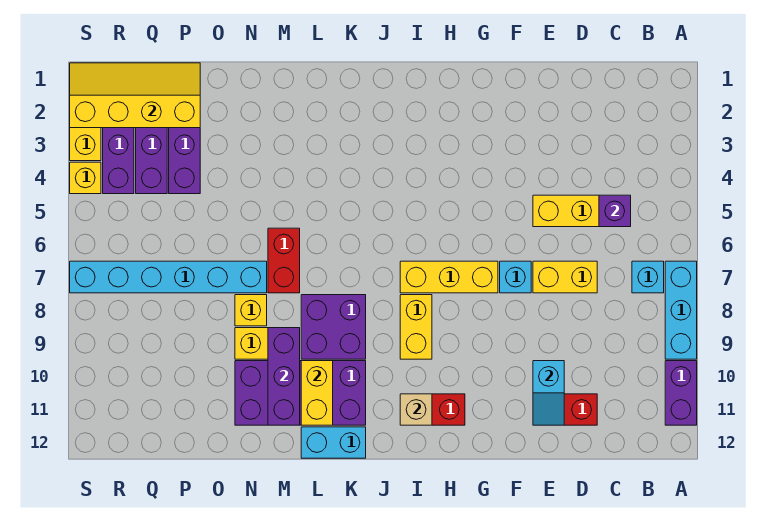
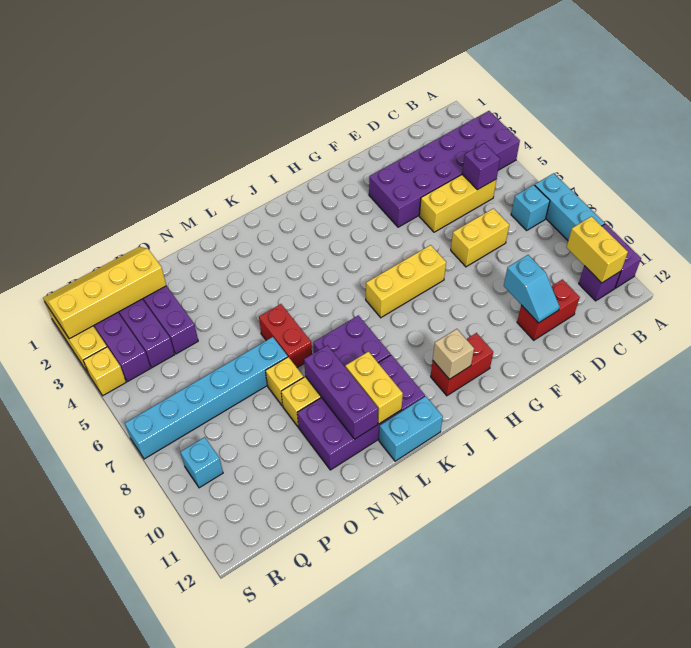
none -> purple brick A3:F4 level 1
none -> purple brick B11 level 1
cyan brick F7 level 1 -> cyan brick R9 level 1
yellow brick I8:I9 level 1 -> yellow brick B10:B11 level 2

